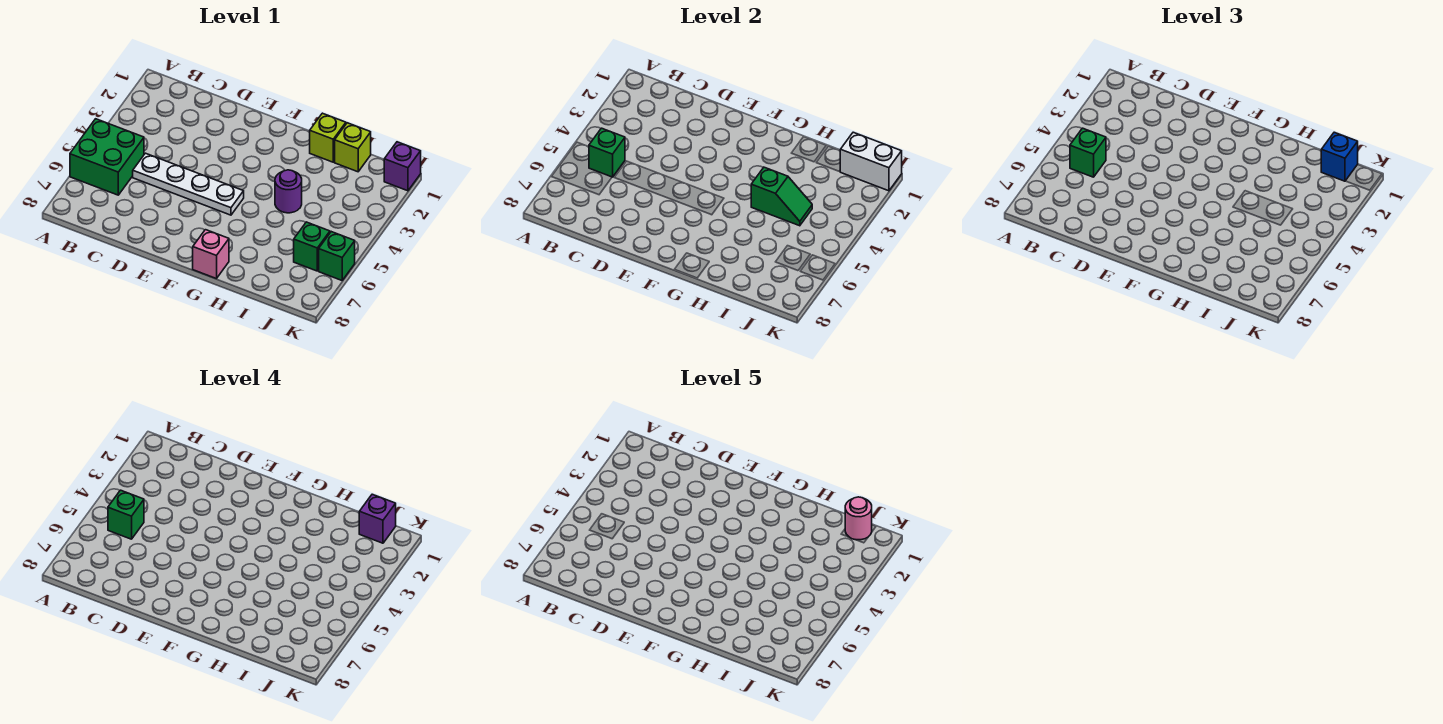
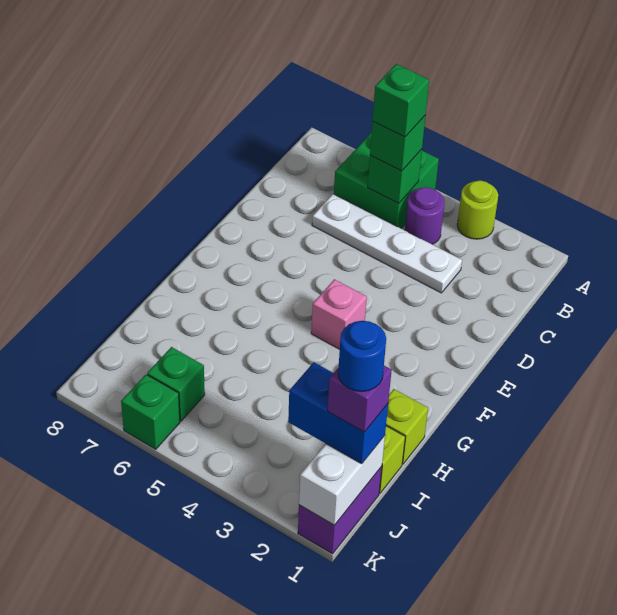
none -> lime round brick A3 level 1
white plate C5:F5 level 1 -> white plate C3:C6 level 1
pink brick G8 level 1 -> pink brick F4 level 1
purple round brick H4 level 1 -> purple round brick B4 level 1
green slope H4:I4 level 2 top H -> none
blue brick J1 level 3 -> blue brick J1:J2 level 3
pink round brick J1 level 5 -> blue round brick J1 level 5
purple brick K1 level 1 -> purple brick J1:K1 level 1

